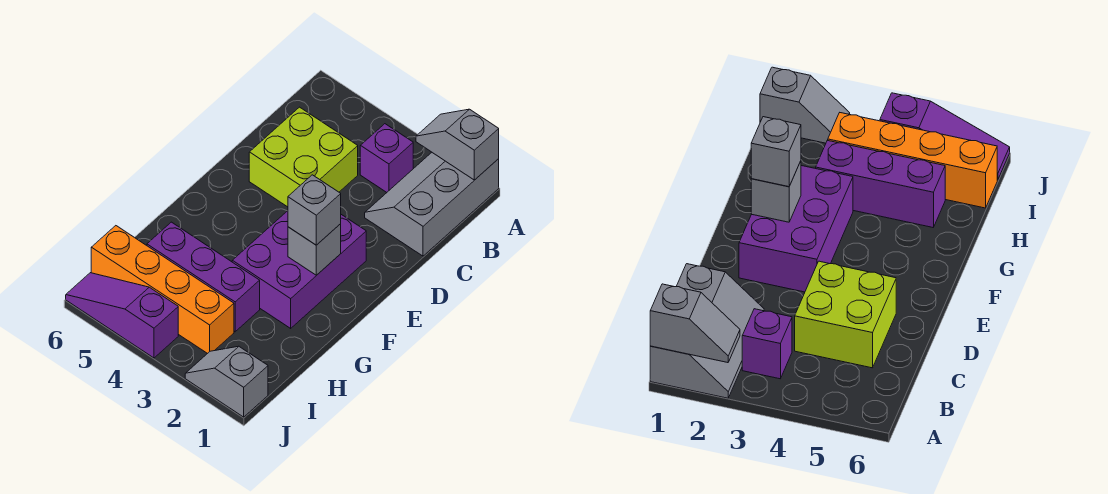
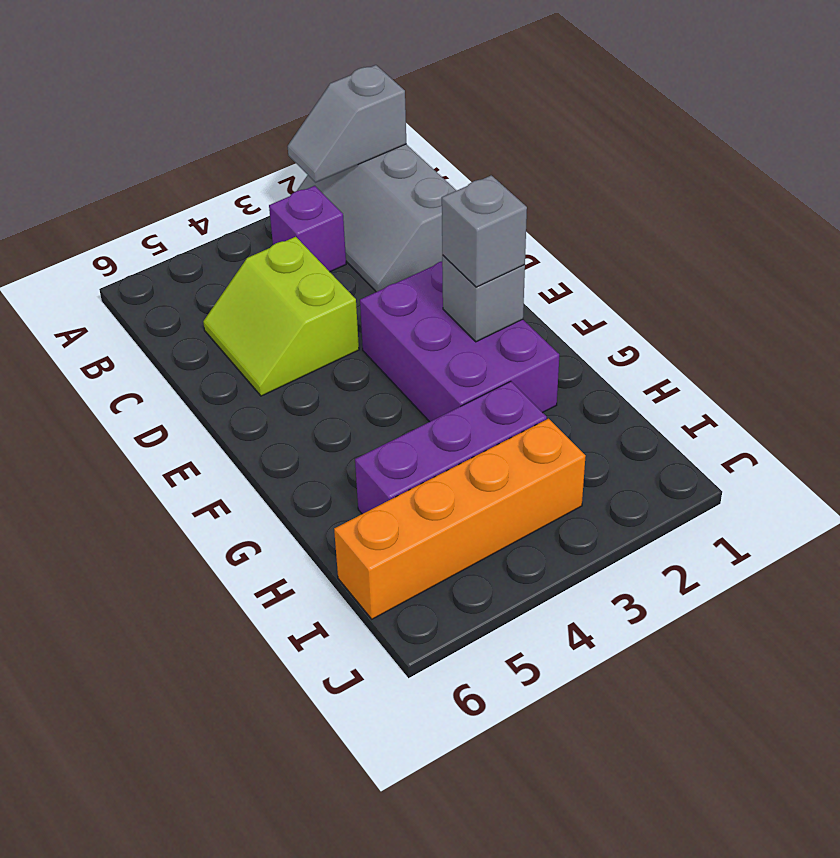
lime brick C4:D5 level 1 -> lime slope C4:D5 level 1 top 4
grey slope J1:J2 level 1 top 1 -> none
purple slope J4:J6 level 1 top 4 -> none

